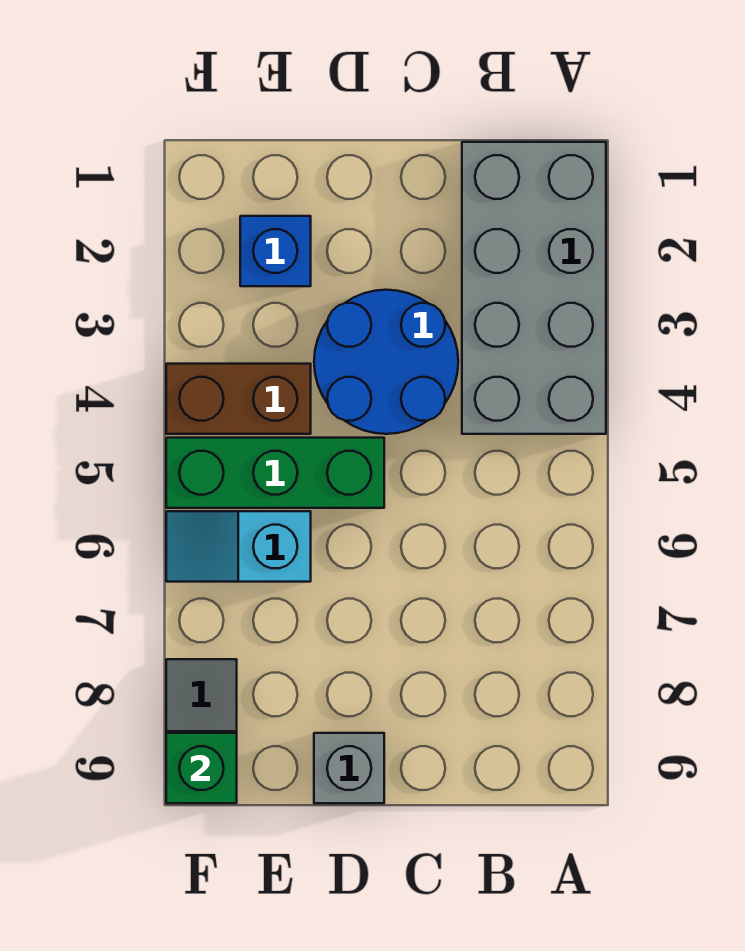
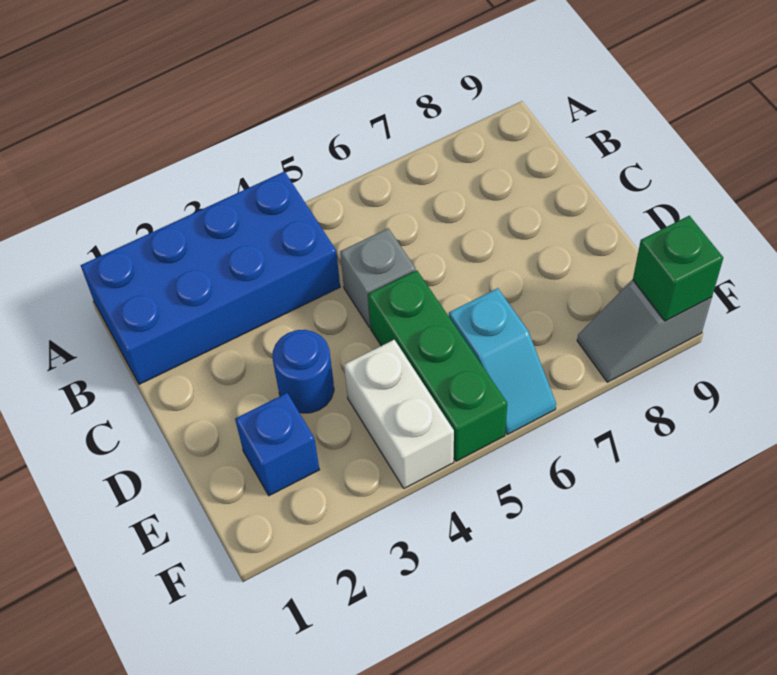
grey brick A1:B4 level 1 -> blue brick A1:B4 level 1
blue round brick C3:D4 level 1 -> blue round brick D3 level 1
grey brick D9 level 1 -> grey brick C5 level 1
brown brick E4:F4 level 1 -> white brick E4:F4 level 1

